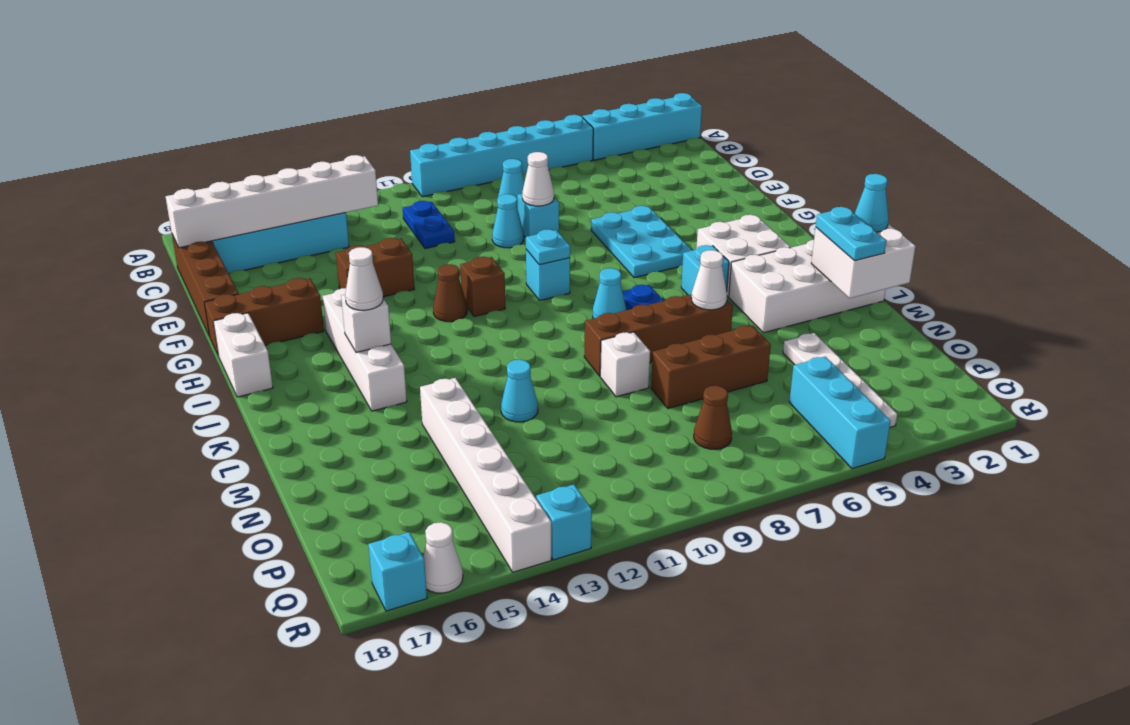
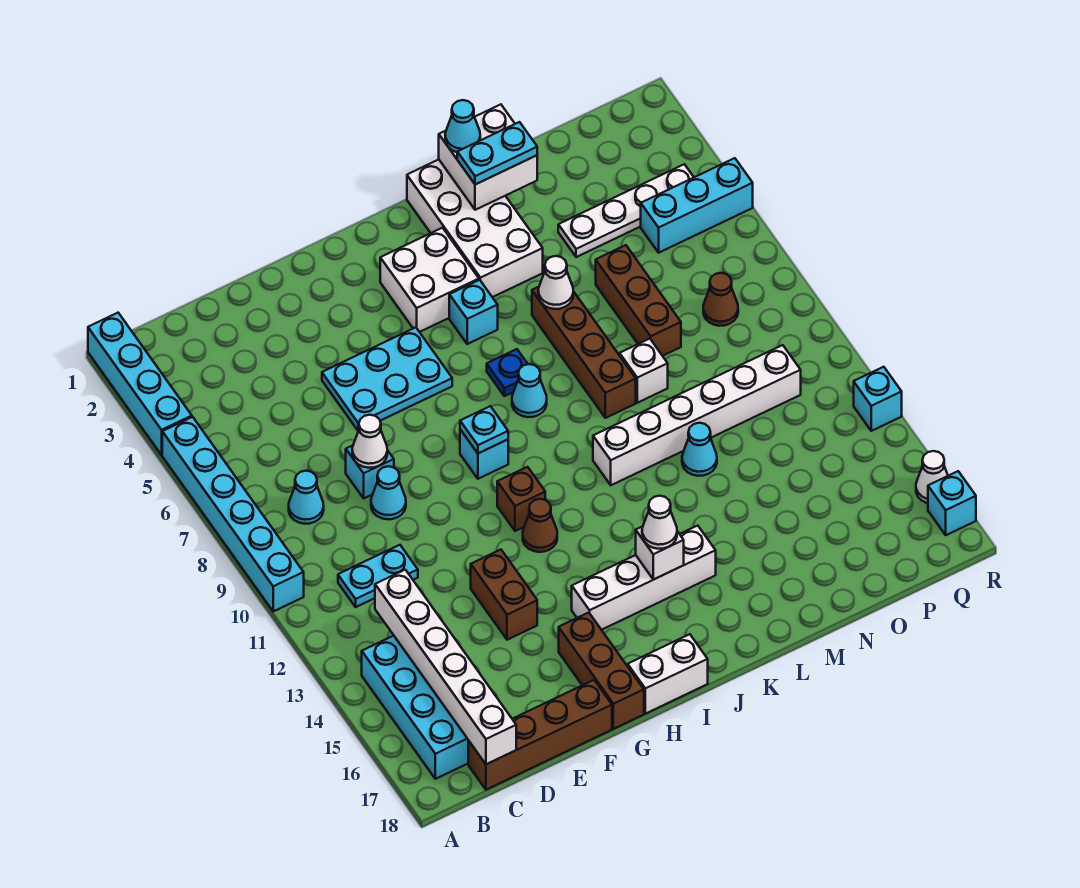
blue plate C11:D11 level 1 -> cyan plate C11:D11 level 1
white brick M14:R14 level 1 -> white brick K11:P11 level 1

